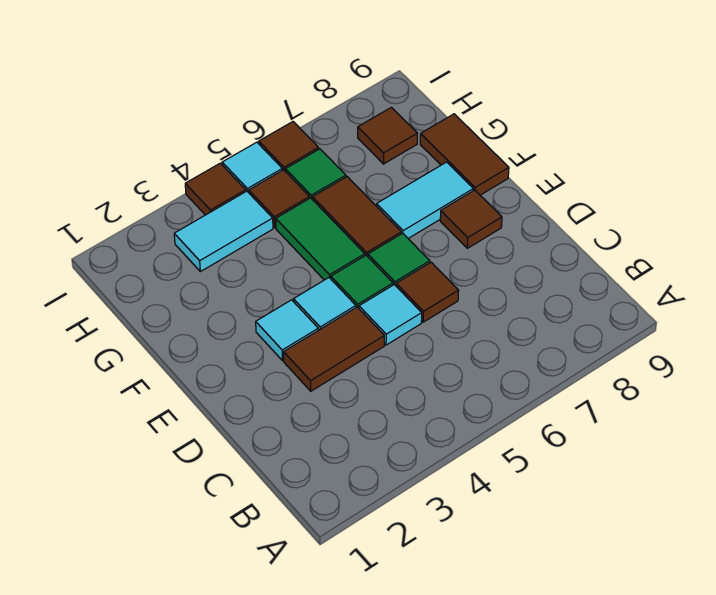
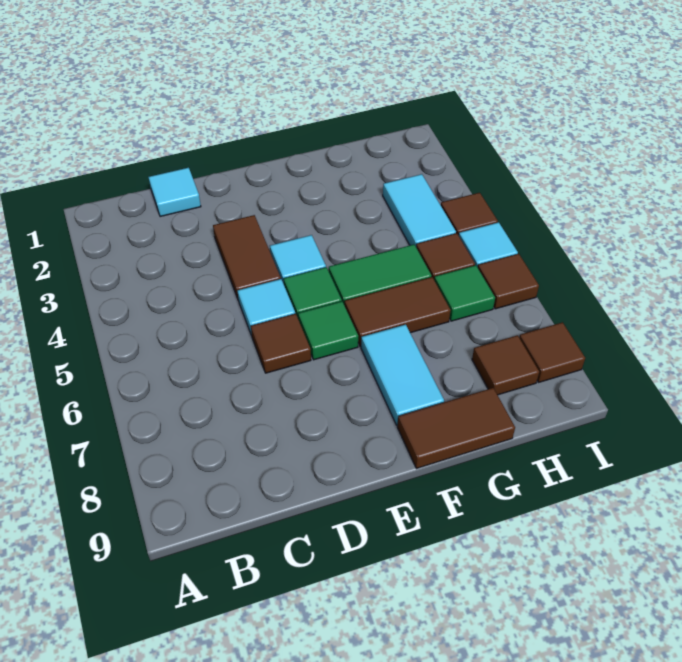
cyan tile E3 level 1 -> cyan tile C1 level 1
brown tile E8 level 1 -> brown tile I8 level 1

